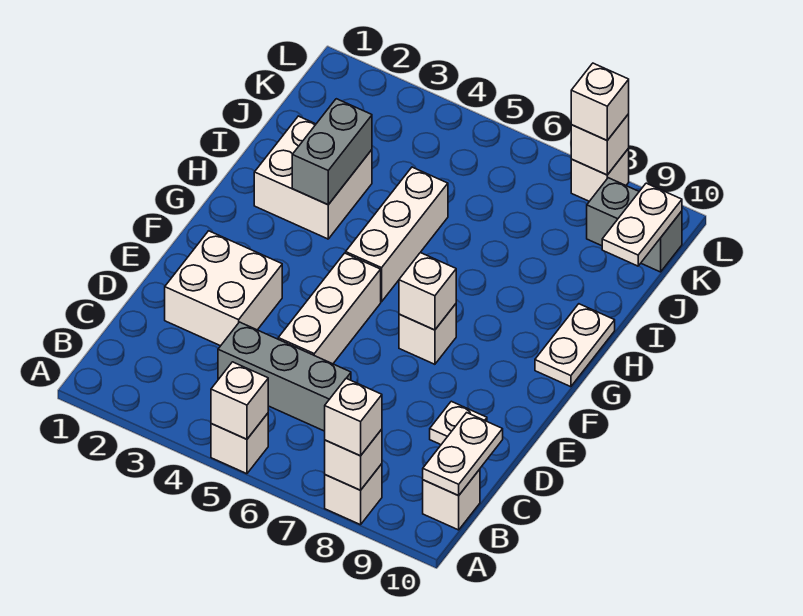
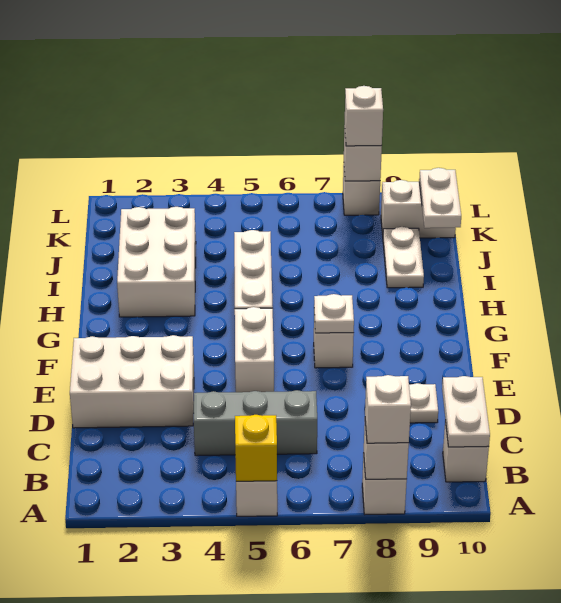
white brick A5 level 2 -> yellow brick A5 level 2
white brick D2:E3 level 1 -> white brick D1:E3 level 1
white brick D5:F5 level 1 -> white brick E5:F5 level 1
white brick F7 level 2 -> white plate F7 level 2
white plate G10:H10 level 1 -> white plate I9:J9 level 1
white brick H2:I3 level 1 -> white brick H2:J3 level 1
grey brick H3:I3 level 2 -> none
grey brick K9:K10 level 1 -> white brick K9:K10 level 1

